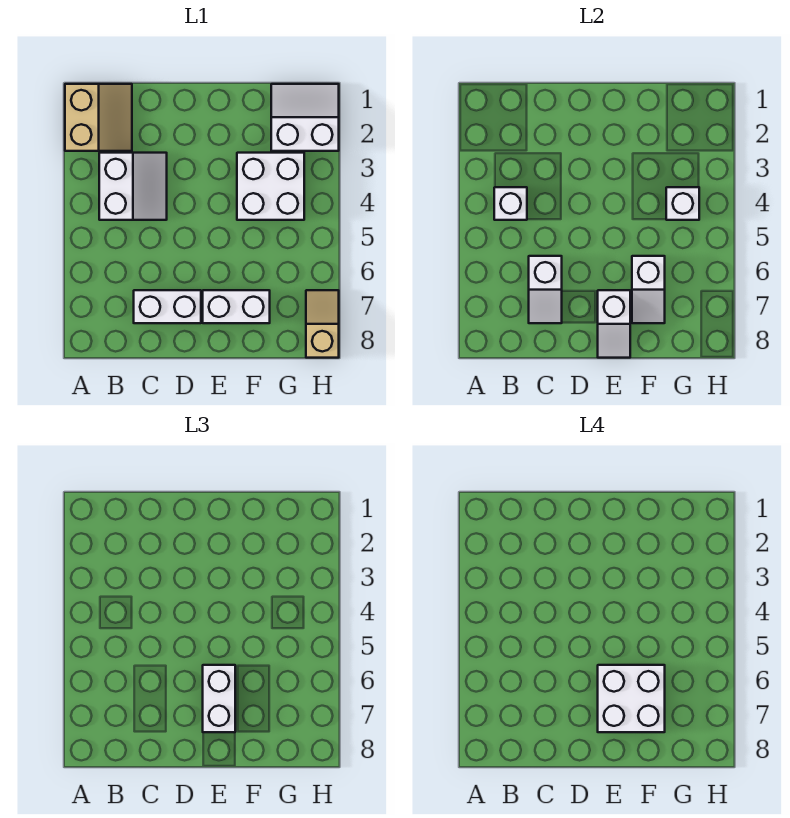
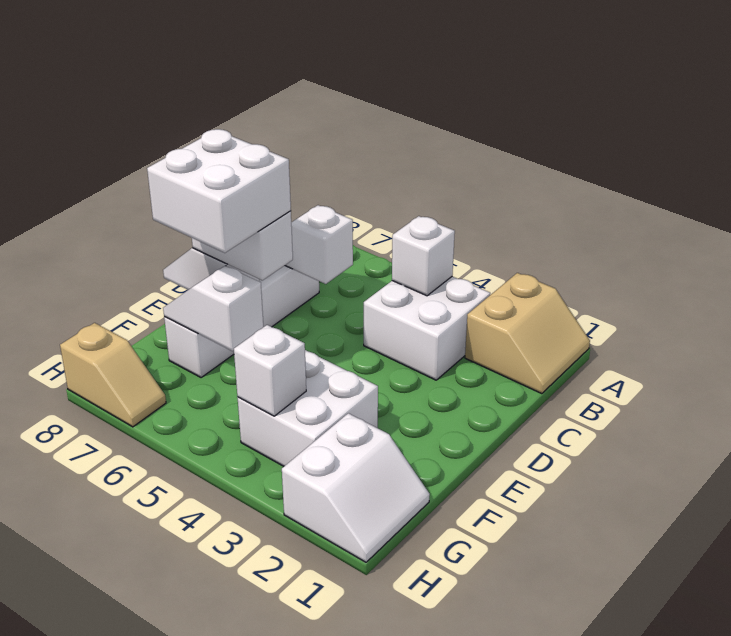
tan slope A1:B2 level 1 top A -> tan slope A1:B2 level 1 top 2
white slope B3:C4 level 1 top B -> white brick B3:C4 level 1

